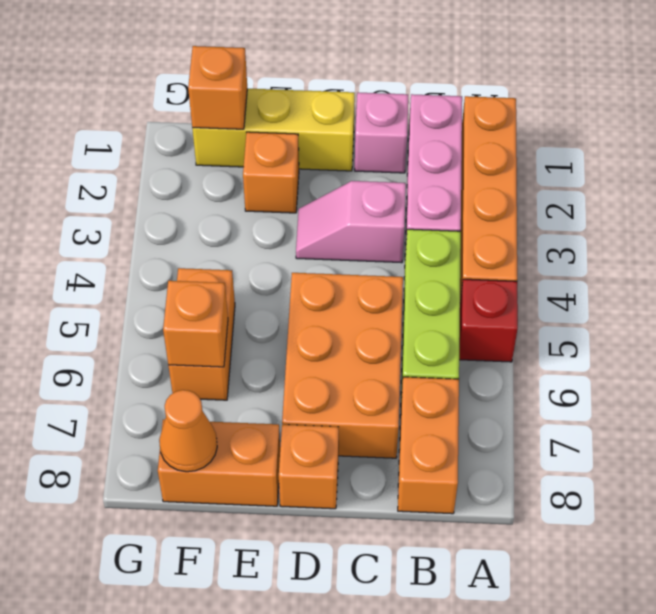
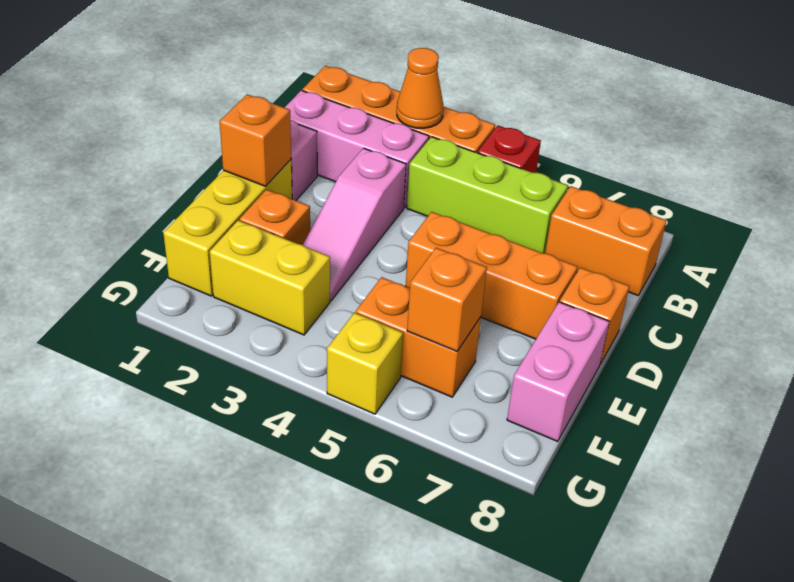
pink slope C3:D3 level 1 top C -> pink slope C3:E3 level 1 top C
orange brick C5:D7 level 1 -> orange brick D5:D7 level 1
orange brick E8:F8 level 1 -> pink brick E8:F8 level 1
orange brick F1 level 2 -> orange brick D1 level 2
none -> yellow brick F2:F3 level 1
orange cone F8 level 2 -> orange cone A3 level 2
none -> yellow brick G5 level 1

